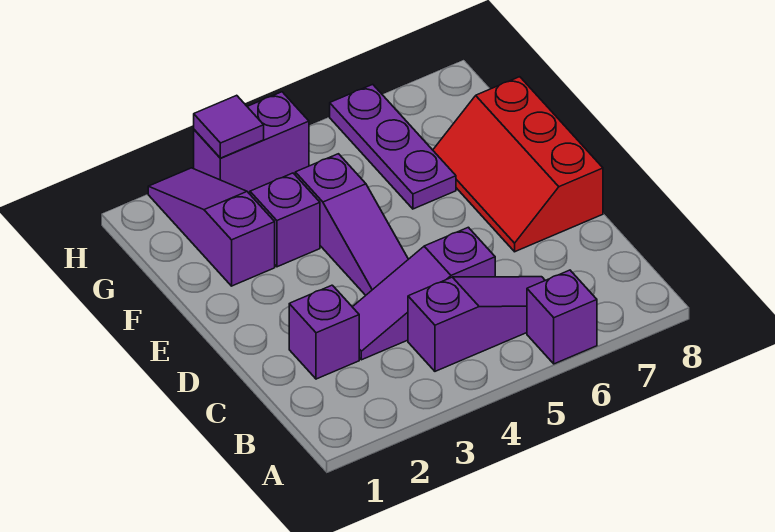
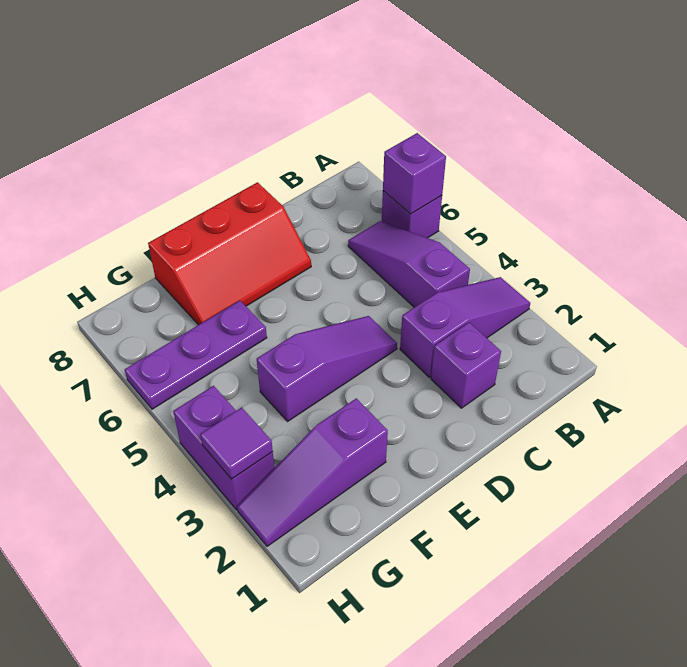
purple slope C3:C5 level 1 top 5 -> purple slope A3:C3 level 1 top C
purple brick F3 level 1 -> purple brick A6 level 2

